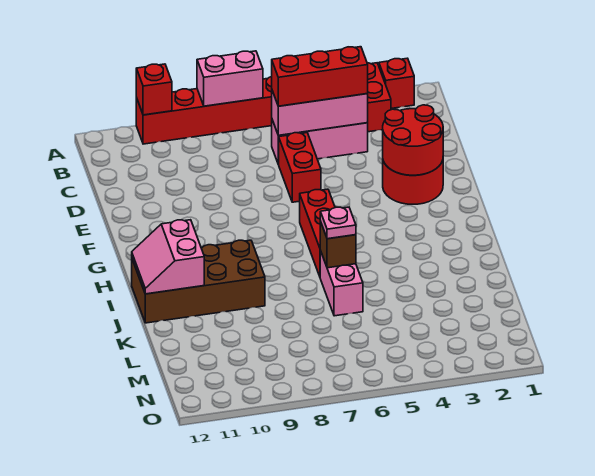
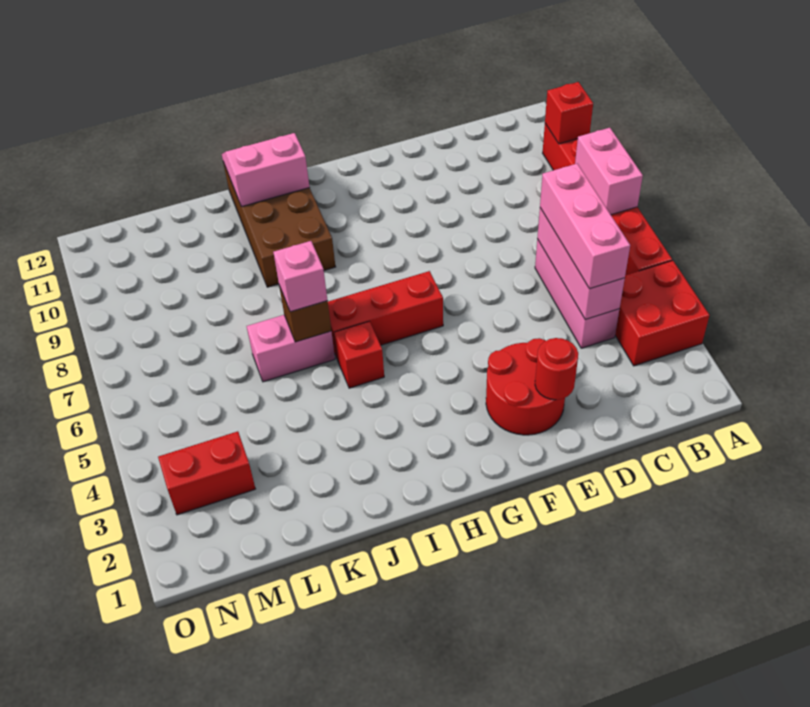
red brick A2 level 1 -> red brick I5 level 1
red brick C4:C6 level 3 -> pink brick C4:C6 level 3
red brick D6:E6 level 1 -> red brick M3:N3 level 1
red round brick E2:F3 level 2 -> red round brick E2 level 2
pink plate J6 level 3 -> pink brick J6 level 3

